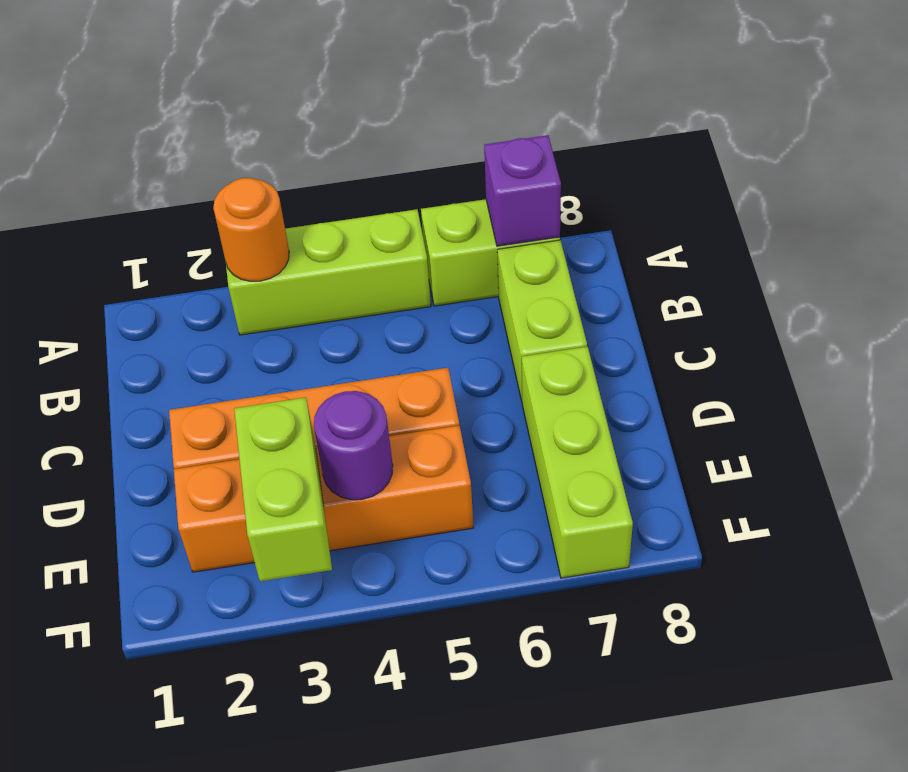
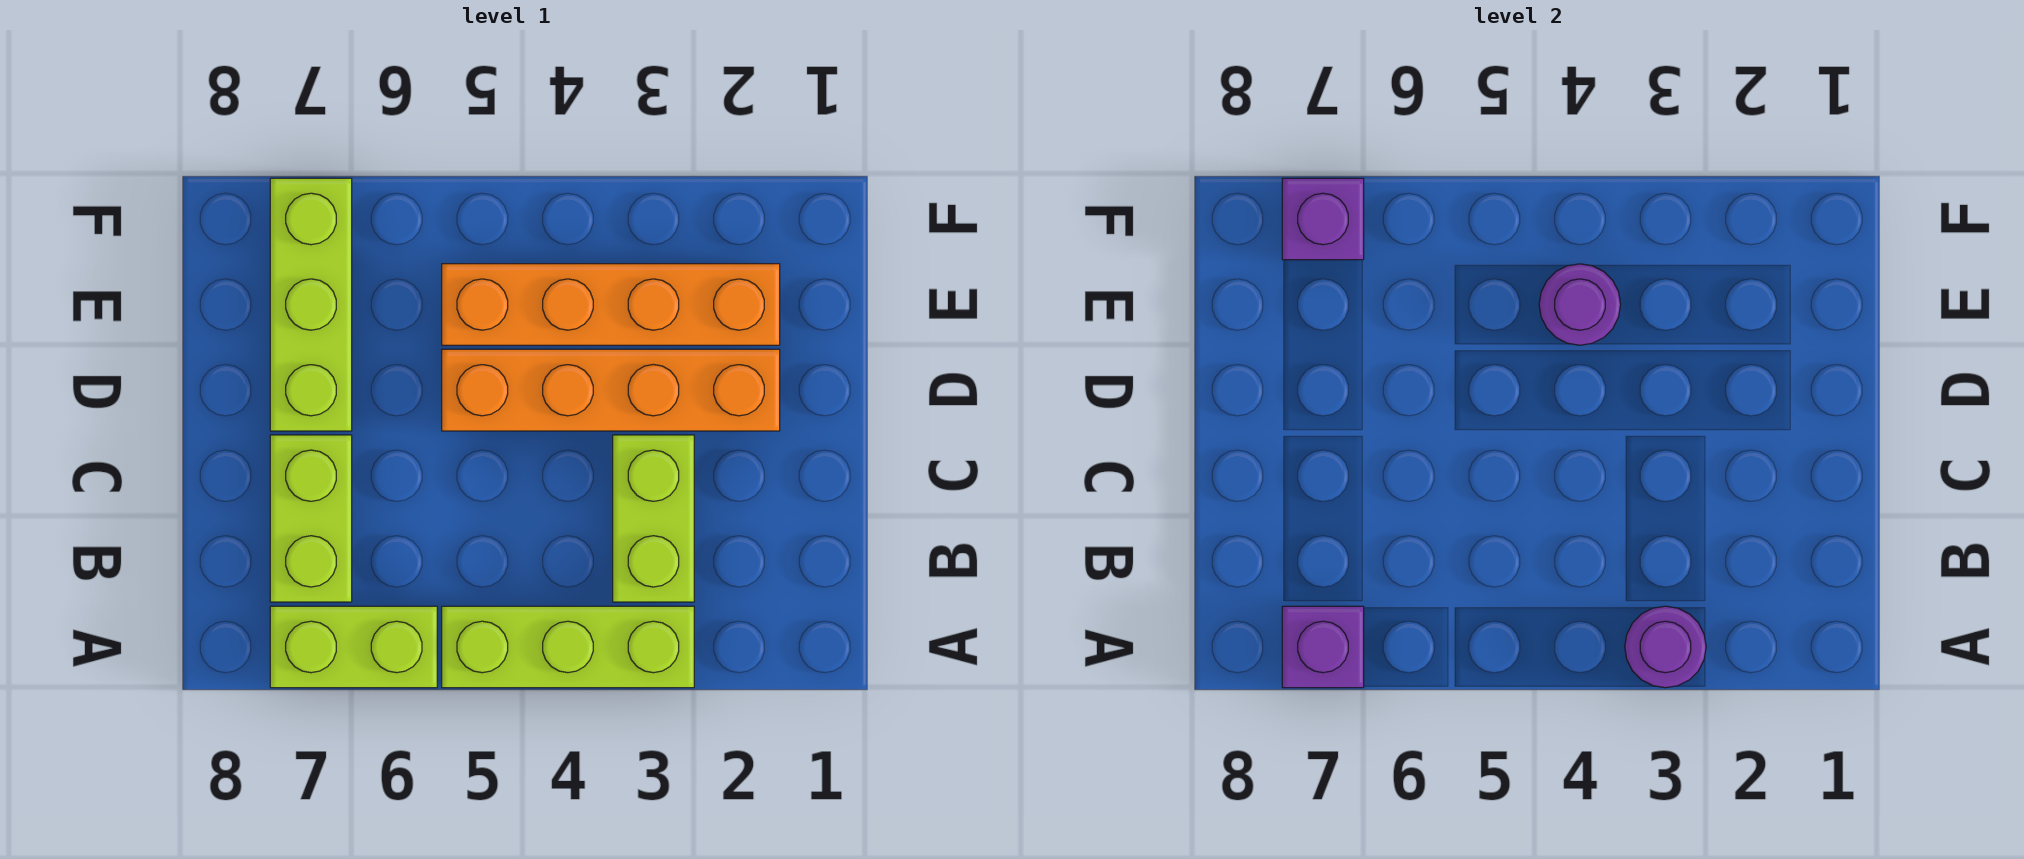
orange round brick A3 level 2 -> purple round brick A3 level 2
lime brick E3:F3 level 2 -> lime brick B3:C3 level 1
none -> purple brick F7 level 2

